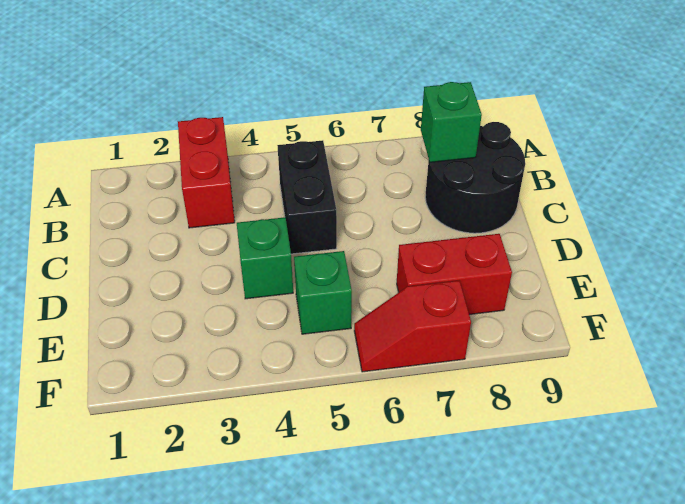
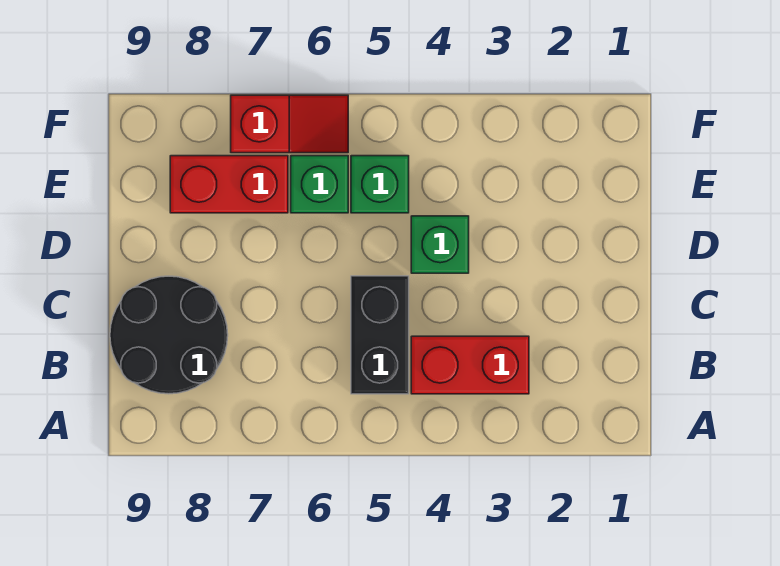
red brick A3:B3 level 1 -> red brick B3:B4 level 1
green brick B8 level 2 -> green brick E6 level 1

